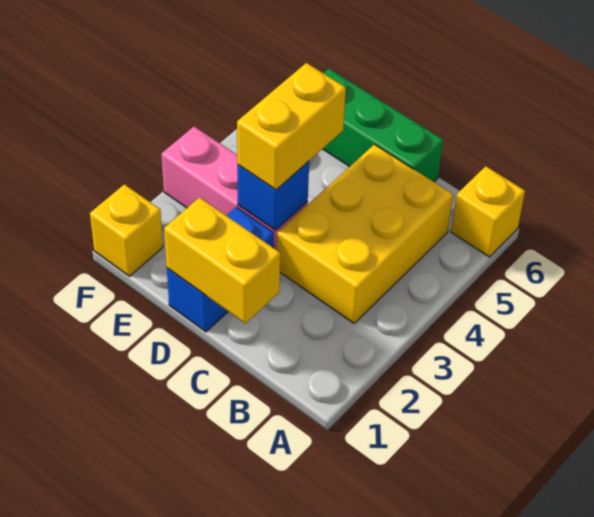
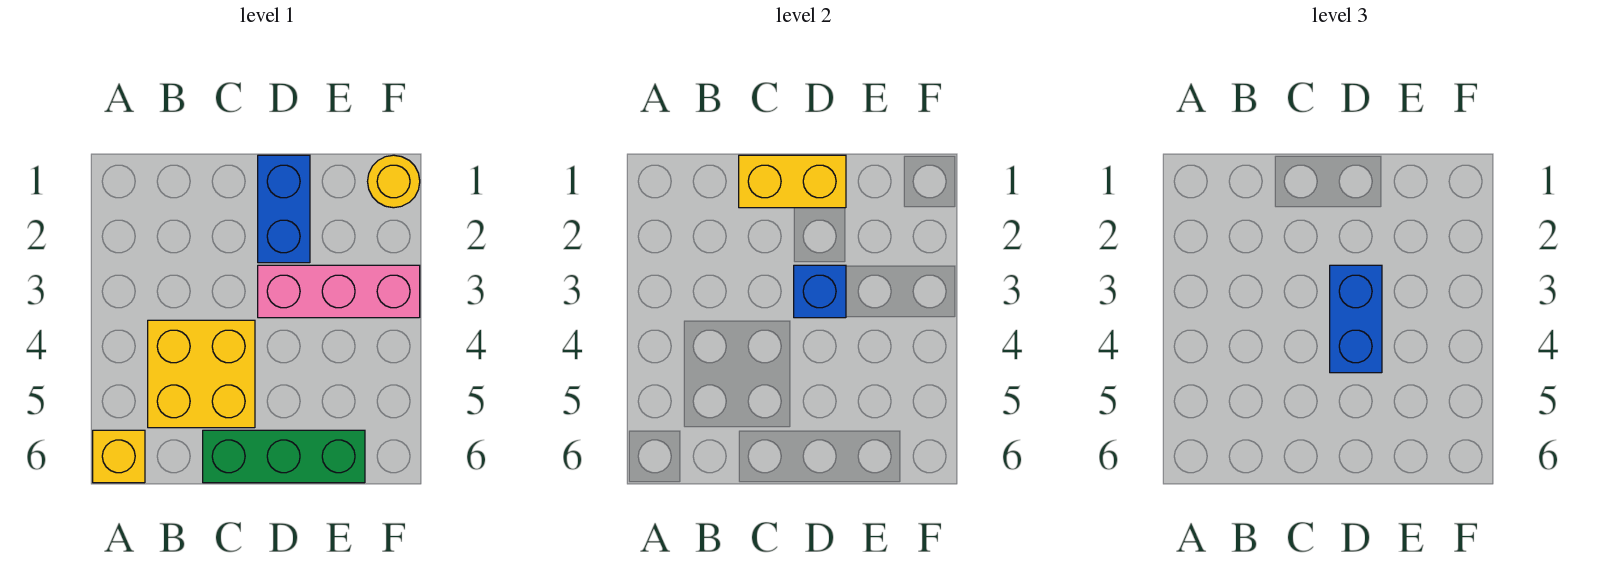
yellow brick B3:C5 level 1 -> yellow brick B4:C5 level 1
yellow brick D3:D4 level 3 -> blue brick D3:D4 level 3
yellow brick F1 level 1 -> yellow round brick F1 level 1

